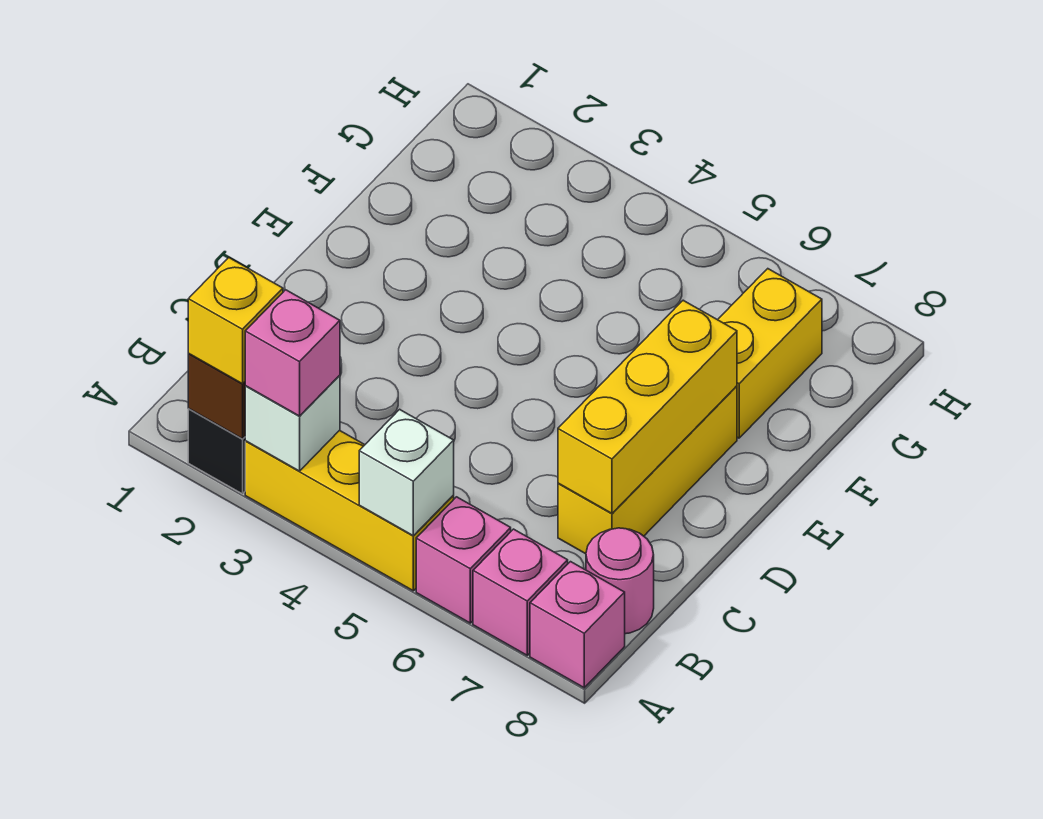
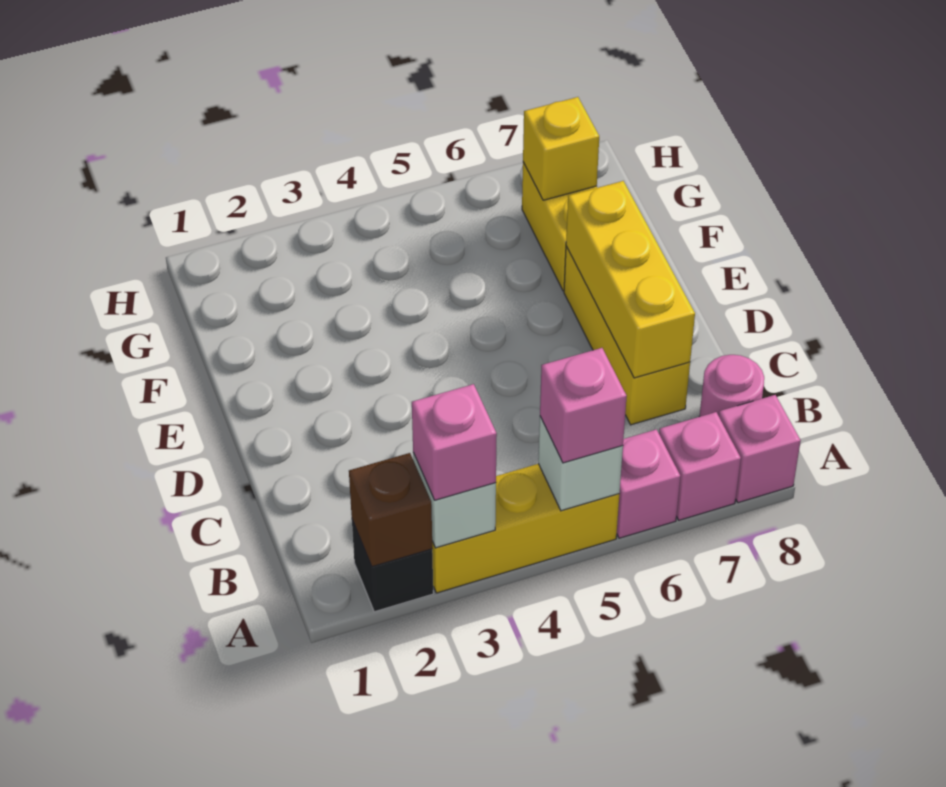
yellow brick A2 level 3 -> yellow brick G7 level 2
none -> pink brick A5 level 3

